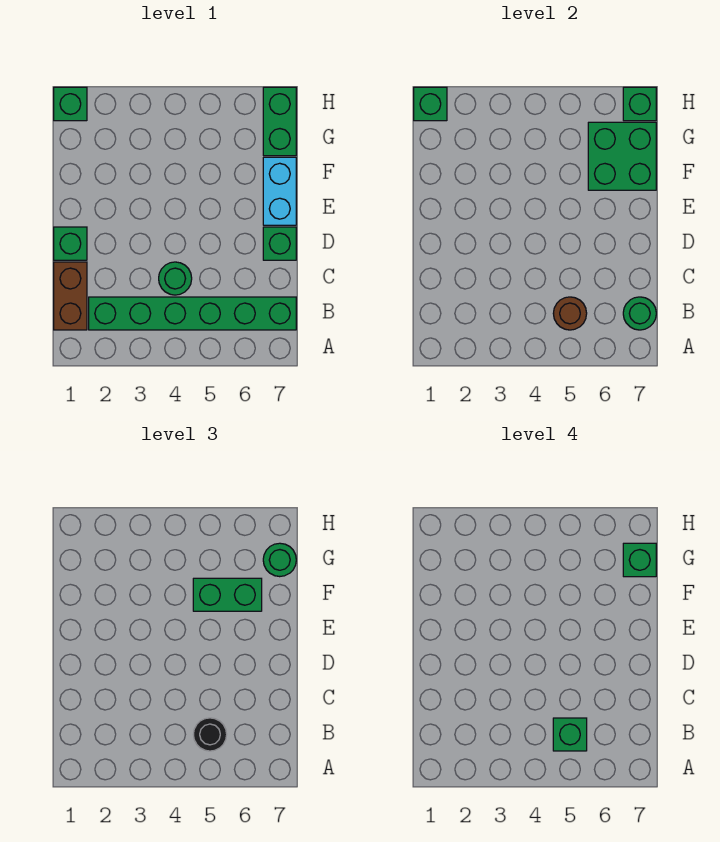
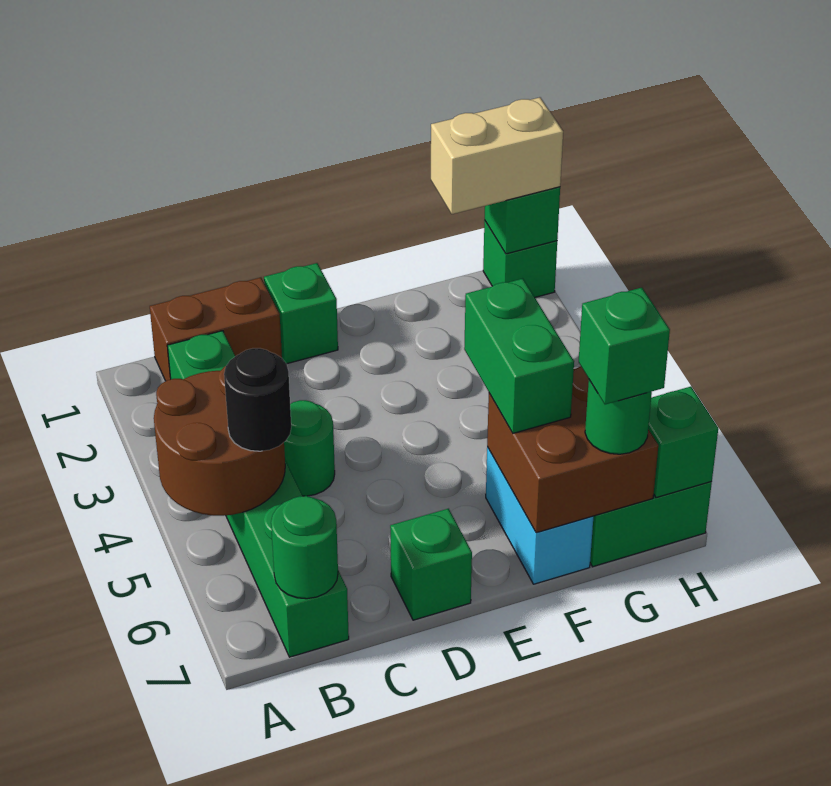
brown round brick B5 level 2 -> brown round brick A4:B5 level 2
green brick B5 level 4 -> none
cyan brick E7:F7 level 1 -> cyan brick F6:F7 level 1
green brick F6:G7 level 2 -> brown brick F6:G7 level 2
none -> tan brick G1:H1 level 3

